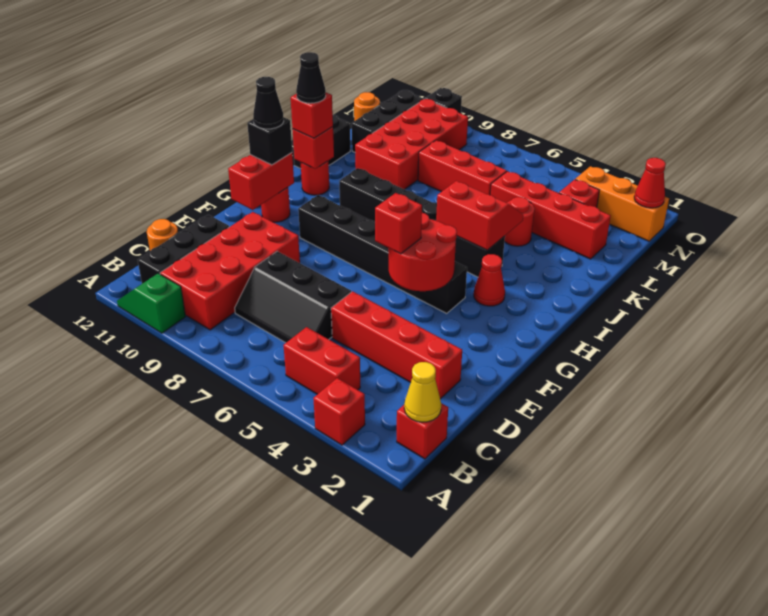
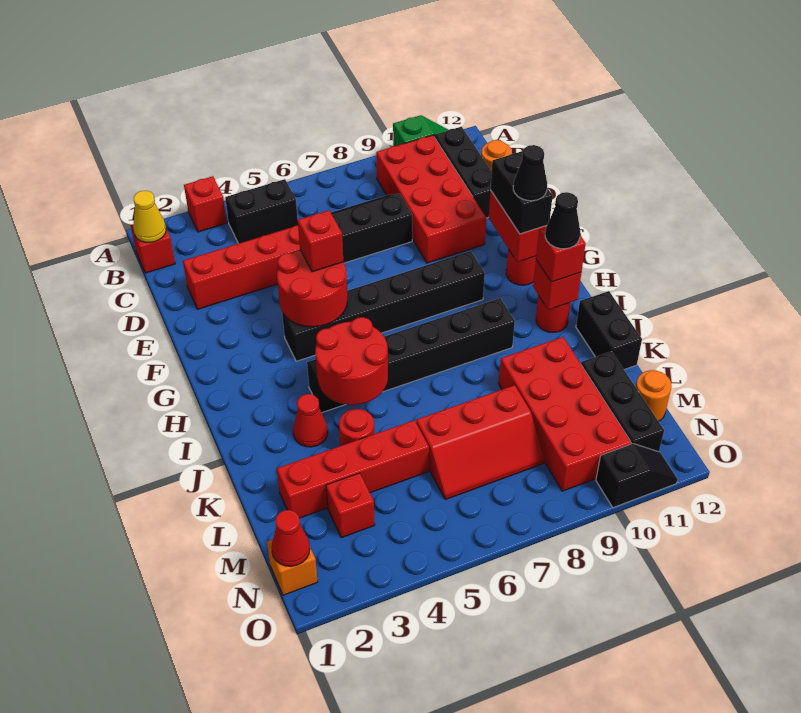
red brick B4:B5 level 1 -> black brick B4:B5 level 1
black brick G11 level 3 -> black brick F11:G11 level 3
red cone H3 level 1 -> red cone J3 level 1
red slope I4:J5 level 2 top I -> red round brick I4:J5 level 2
orange brick N1:N3 level 1 -> orange brick N1 level 1

